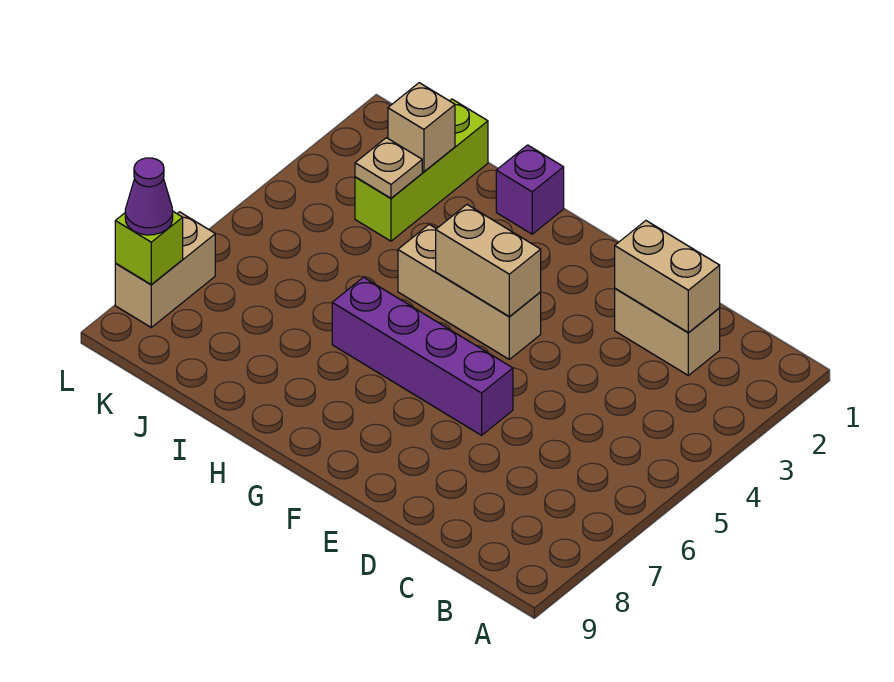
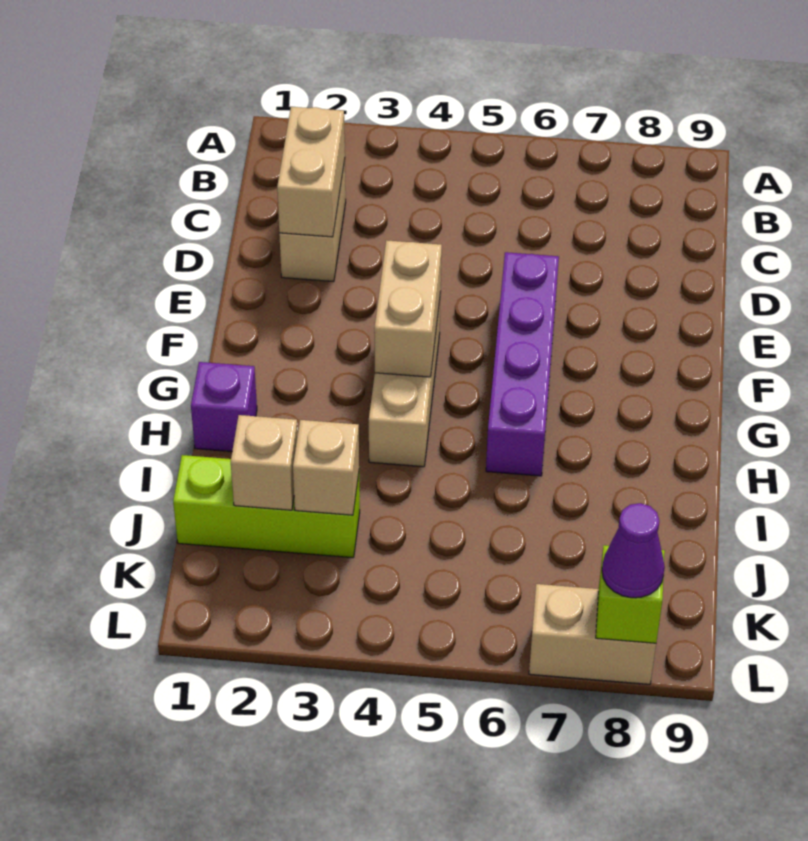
tan plate J3 level 2 -> tan brick J3 level 2

